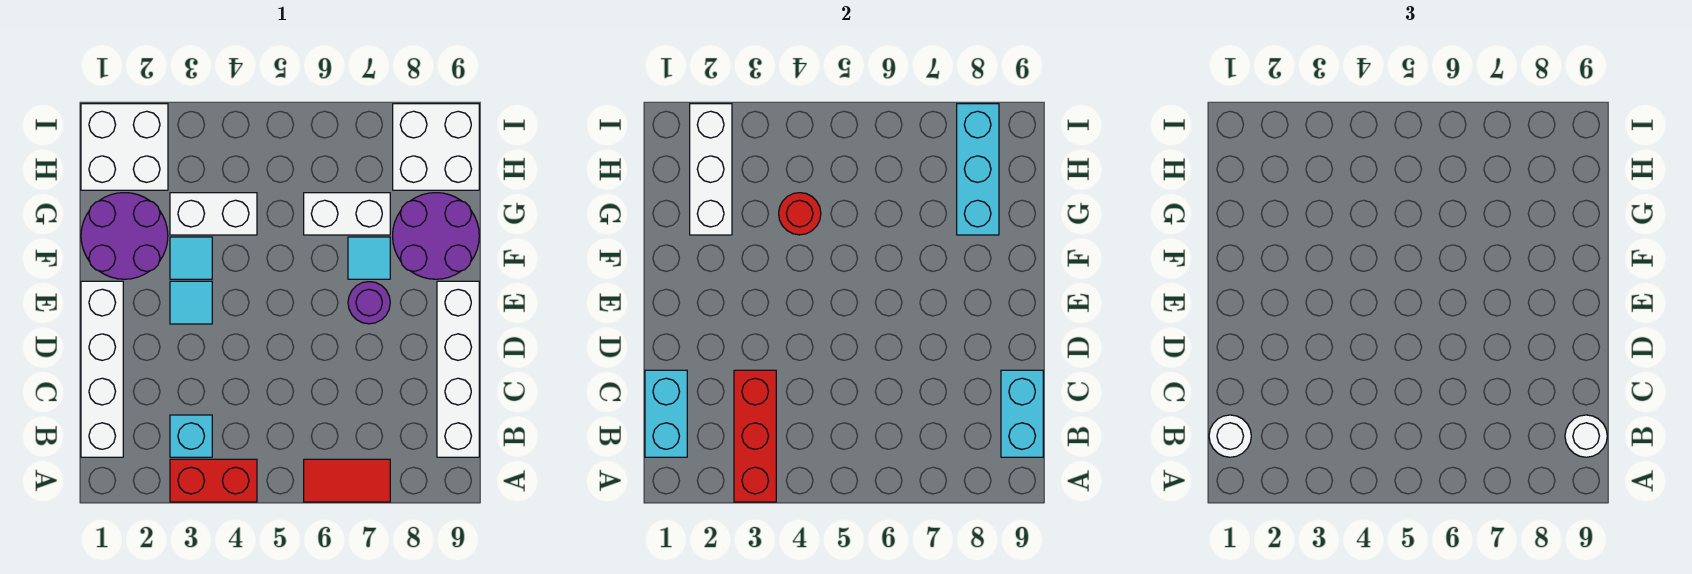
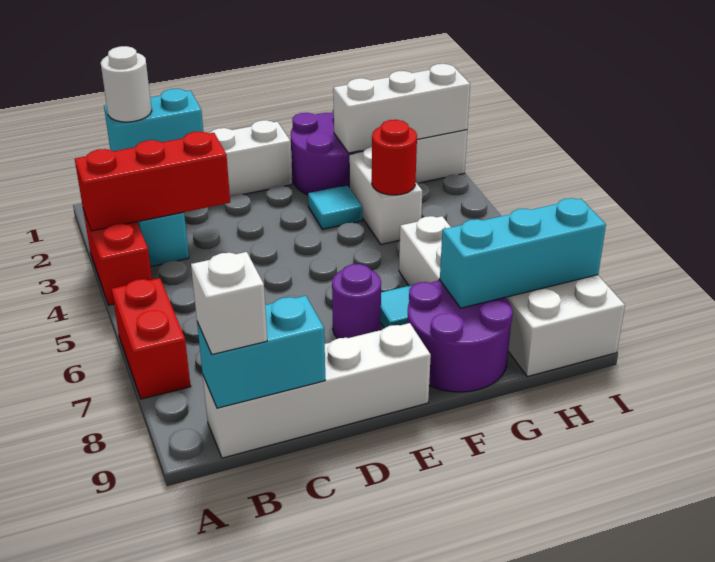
red tile A6:A7 level 1 -> red brick A6:A7 level 1
white round brick B9 level 3 -> white brick B9 level 3
cyan tile E3 level 1 -> none

